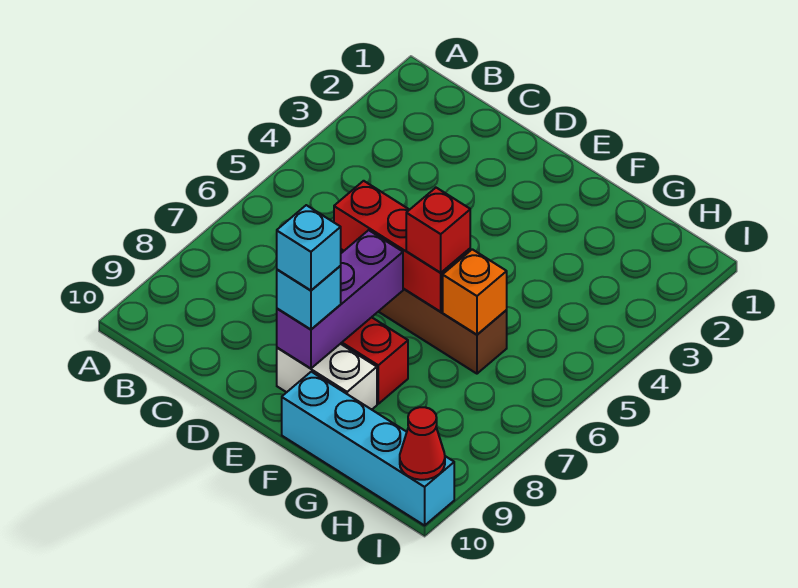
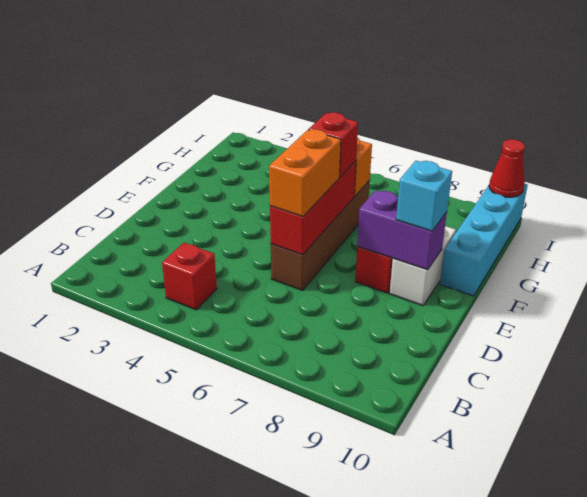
none -> red brick B4 level 1
none -> orange brick D6:E6 level 3
purple brick E7:E9 level 2 -> purple brick E8:E9 level 2
cyan brick E9 level 4 -> none

